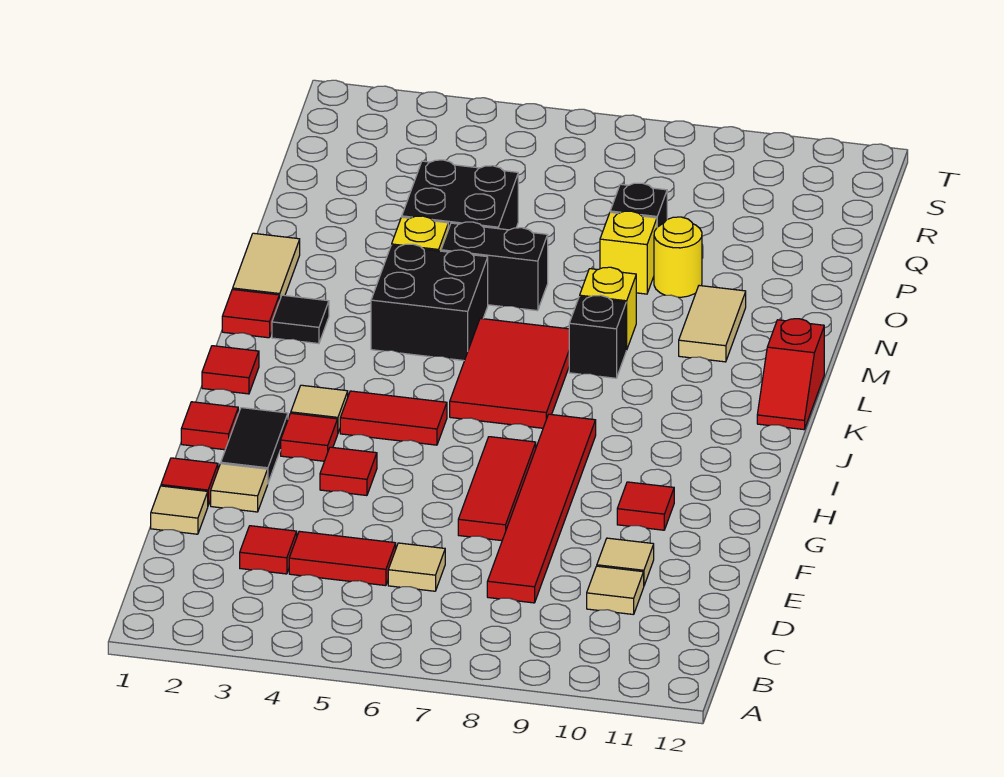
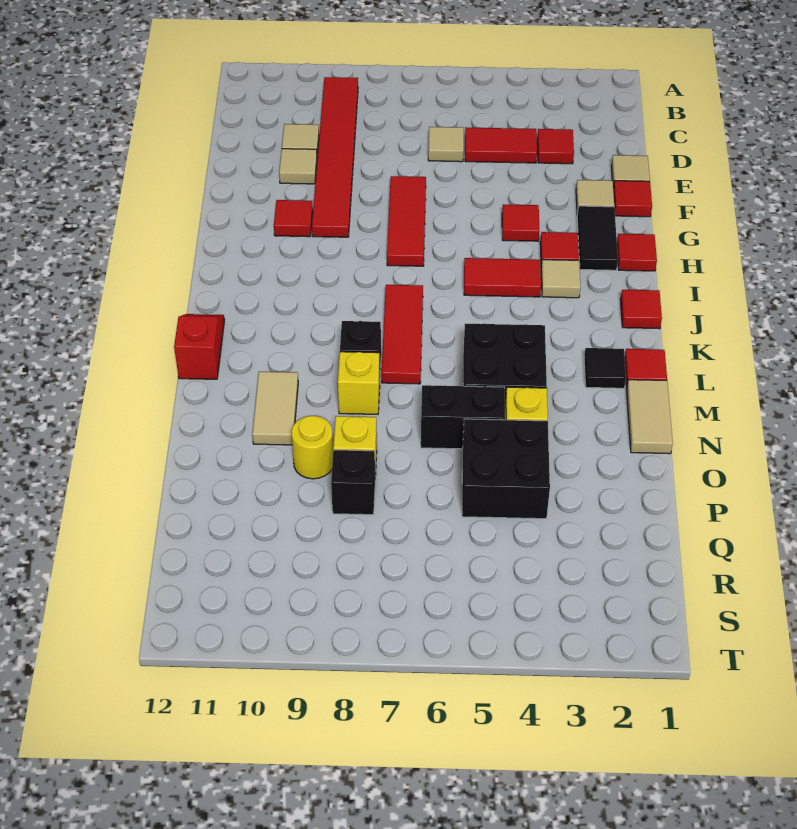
red tile D8:I8 level 1 -> red tile B9:G9 level 1
red tile J6:L7 level 1 -> red tile J7:L7 level 1

